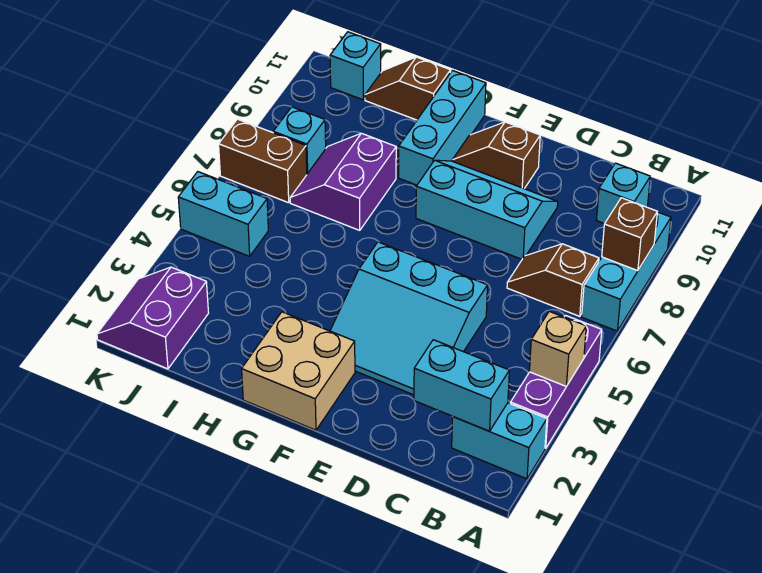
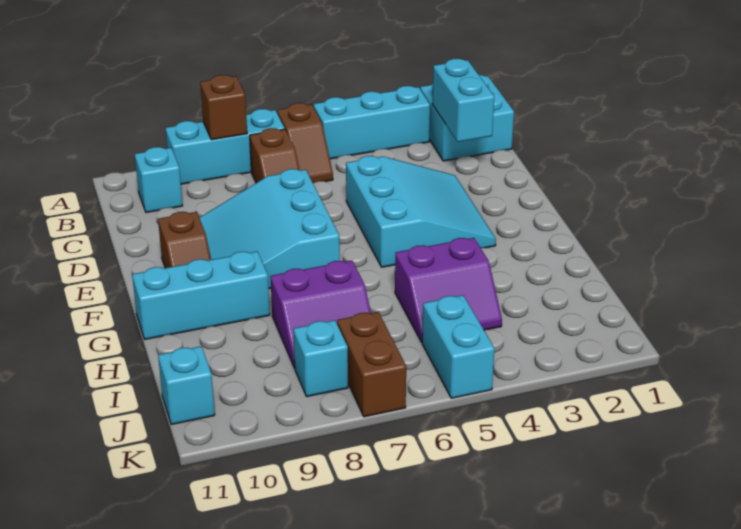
cyan brick A2:B2 level 1 -> cyan brick A1:B2 level 1
purple brick A3:A5 level 1 -> cyan brick A3:A5 level 1
tan brick A4 level 2 -> none
cyan slope D8:F9 level 1 top 8 -> cyan slope D7:F9 level 1 top 7
tan brick F1:G2 level 1 -> none
brown slope H11:I11 level 1 top H -> brown slope A6:B6 level 1 top A
purple slope J1:K2 level 1 top J -> purple slope H4:I5 level 1 top H

